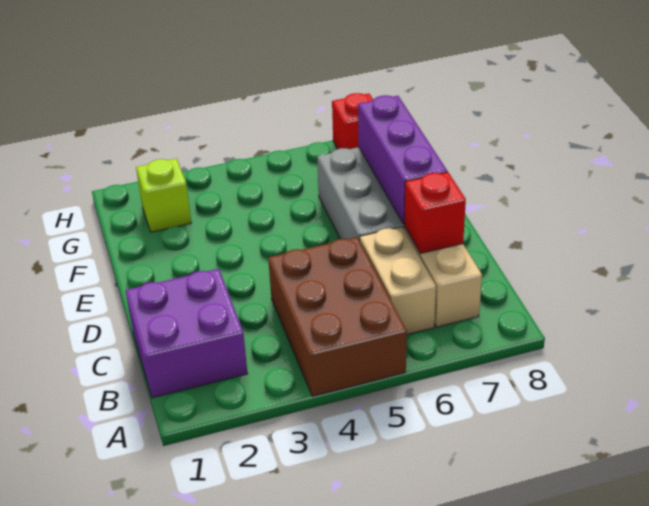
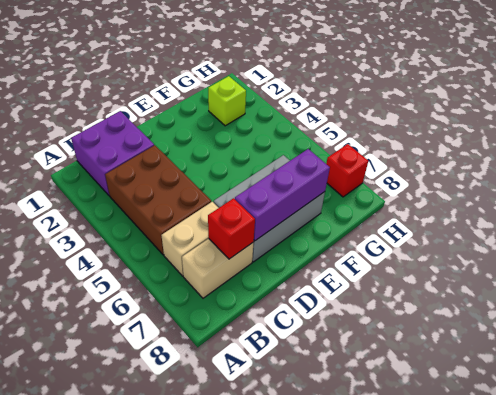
brown brick A4:C5 level 1 -> brown brick B3:C5 level 1

